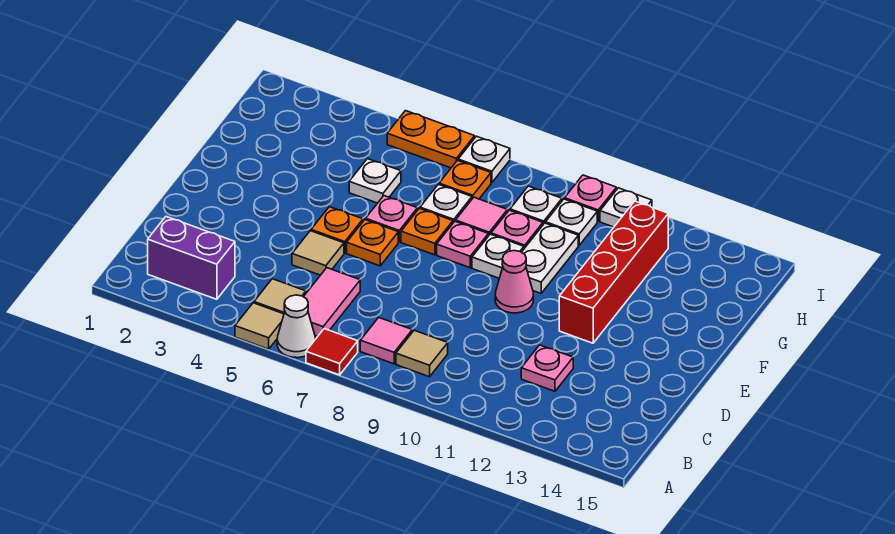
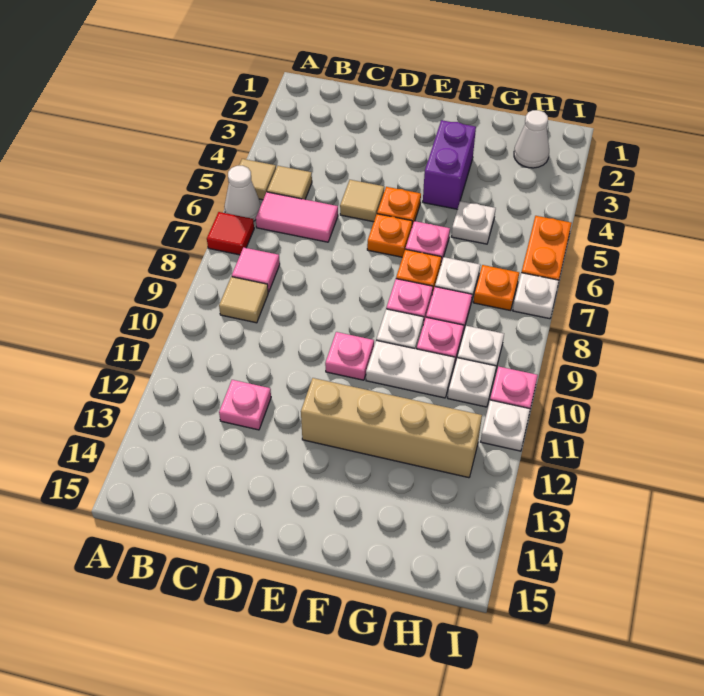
purple brick B2:B3 level 1 -> purple brick F3:F4 level 1
pink cone E10 level 1 -> pink plate E10 level 1
red brick E12:H12 level 1 -> tan brick E12:H12 level 1
none -> white cone H2 level 1

